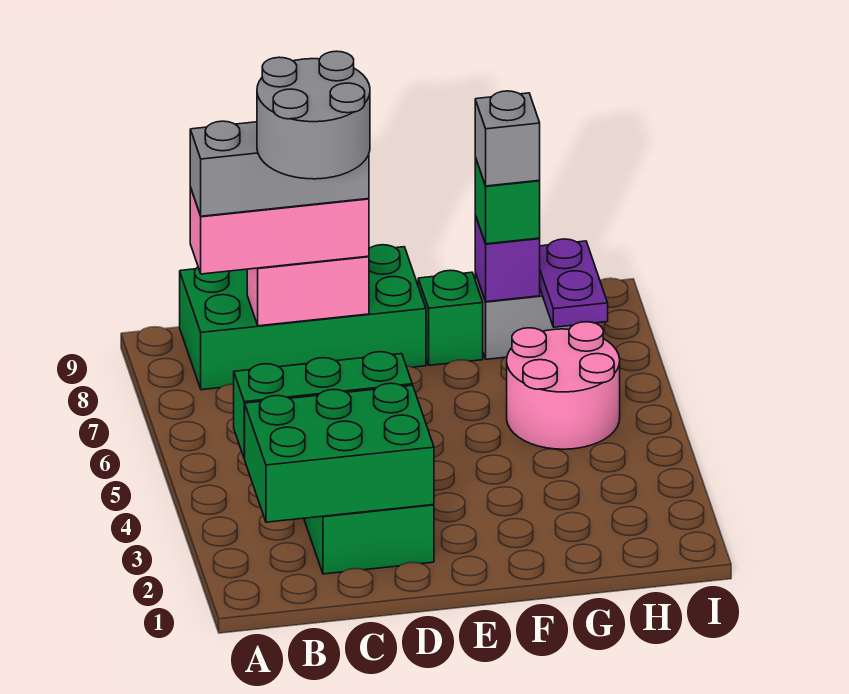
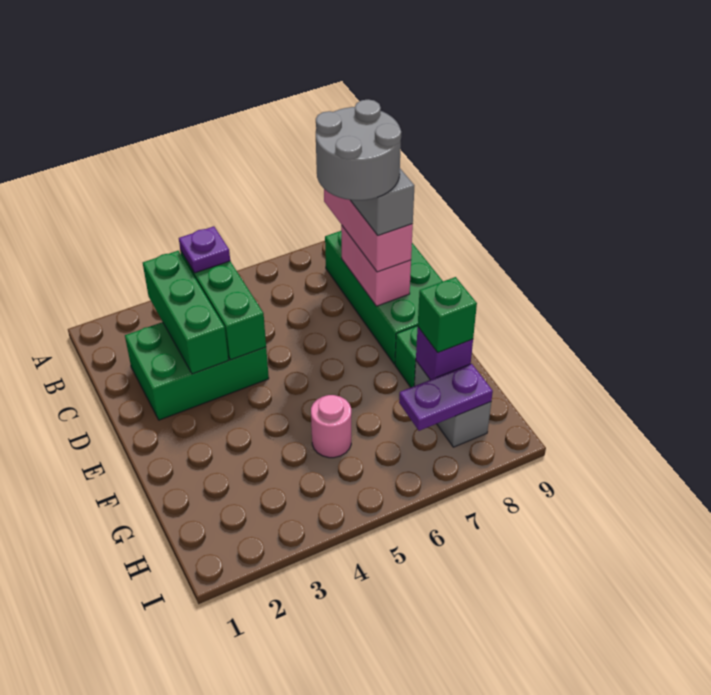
green brick B2:D3 level 2 -> green brick B3:D3 level 2
none -> purple plate B4 level 3
pink round brick G5:H6 level 1 -> pink round brick G5 level 1
grey brick G8 level 4 -> none

